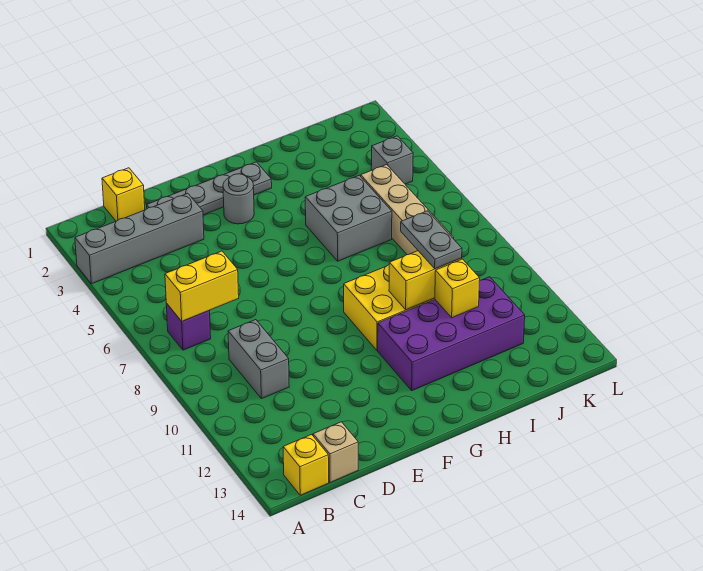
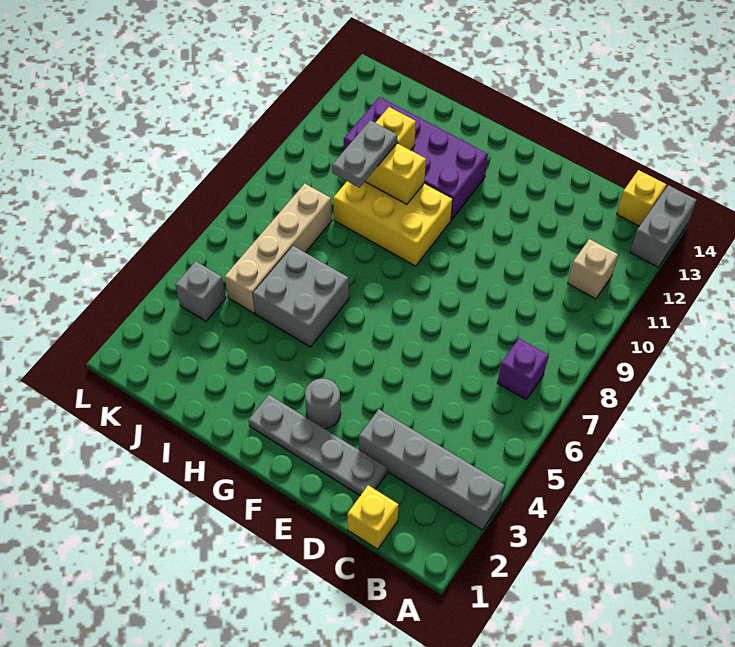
yellow brick B7:C7 level 2 -> none
grey brick C9:C10 level 1 -> grey brick A13:A14 level 1
tan brick C14 level 1 -> tan brick B11 level 1

